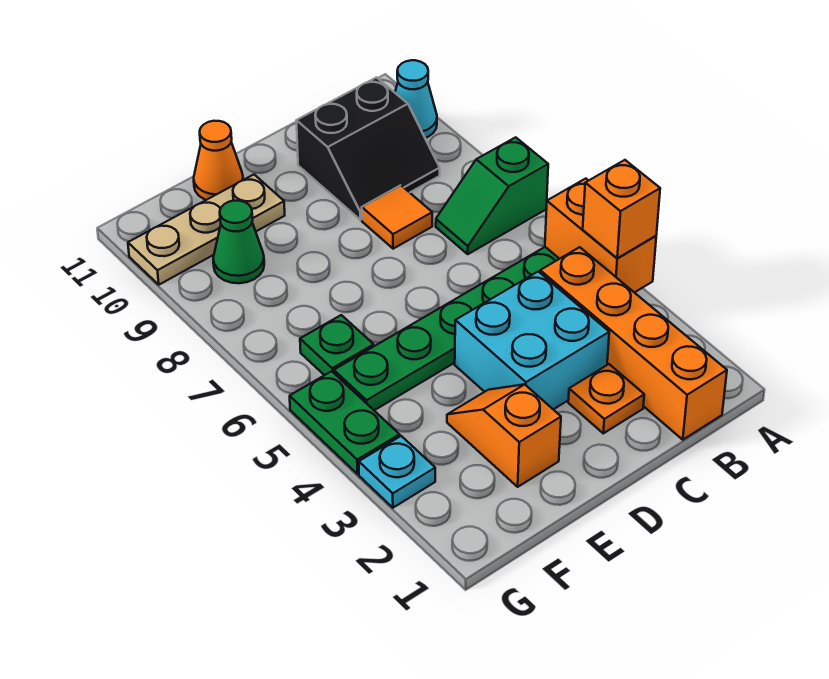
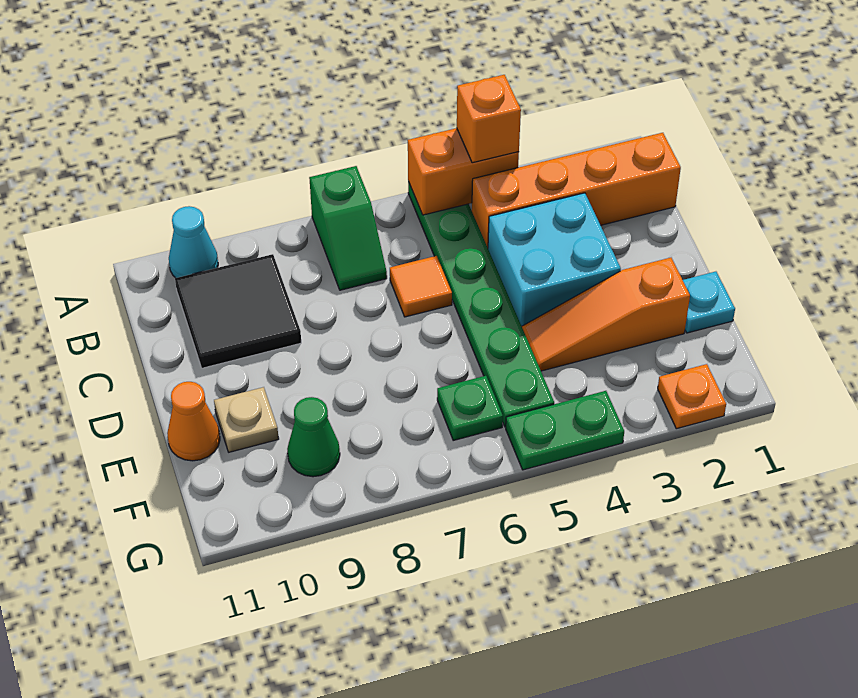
black slope B9:C10 level 1 top 10 -> black tile B9:C10 level 1
orange plate C2 level 1 -> orange plate G2 level 1
orange tile C8 level 1 -> orange tile C6 level 1
orange slope E2:E3 level 1 top 2 -> orange slope E2:E4 level 1 top 2
tan plate E10:G10 level 1 -> tan plate E10 level 1
cyan plate G3 level 1 -> cyan plate E1 level 1

